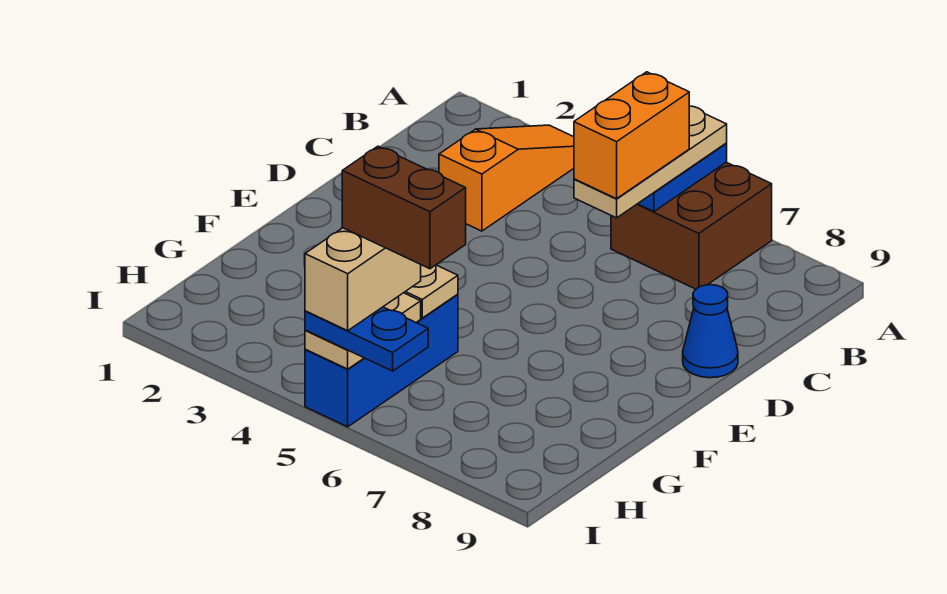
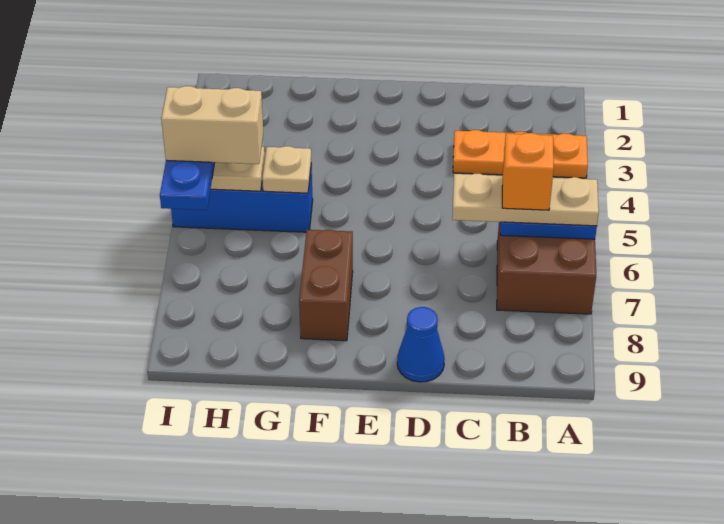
orange slope A3:C3 level 1 top C -> orange plate A3:C3 level 1
orange brick B6:C6 level 4 -> orange brick B6 level 4
brown brick H5:H6 level 5 -> brown brick F7:F8 level 1

